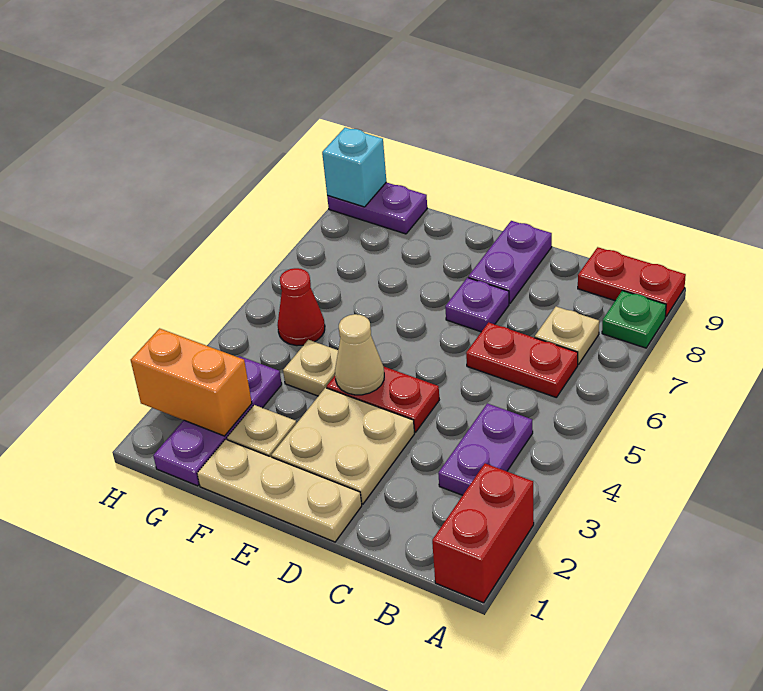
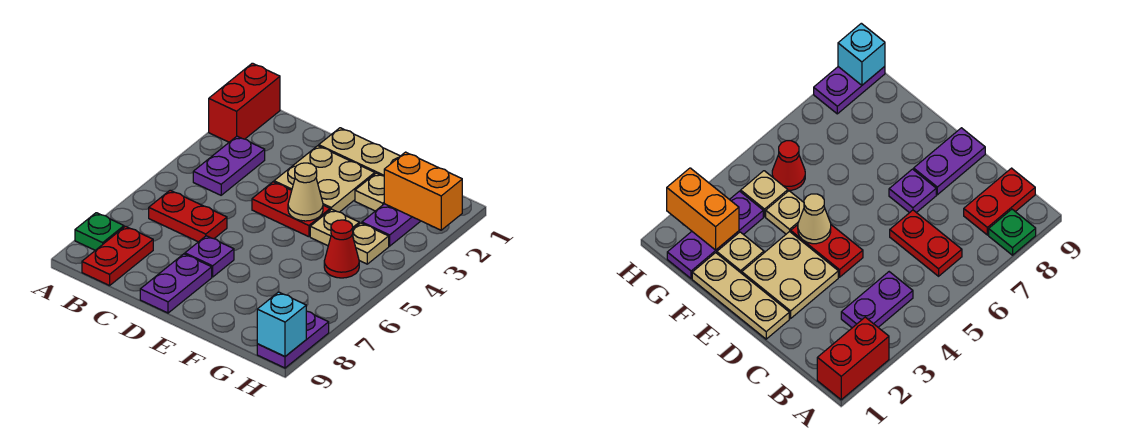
red plate A9:B9 level 1 -> red plate B8:B9 level 1
tan plate B7 level 1 -> tan plate G4 level 1
purple plate G9:H9 level 1 -> purple plate H8:H9 level 1

